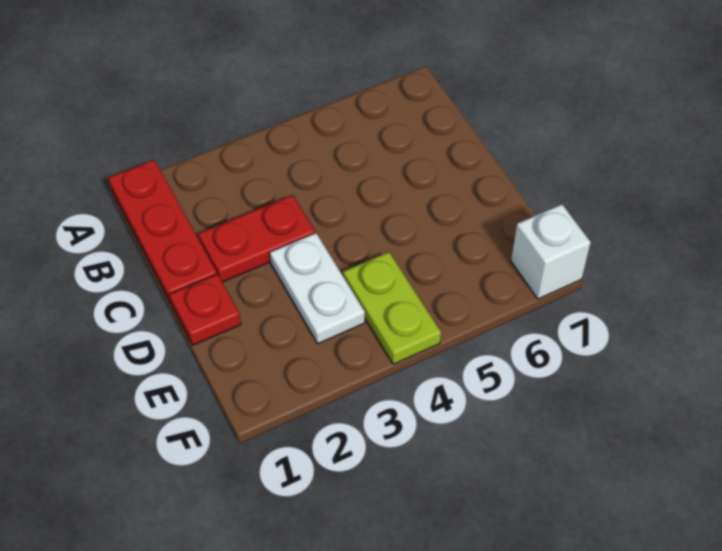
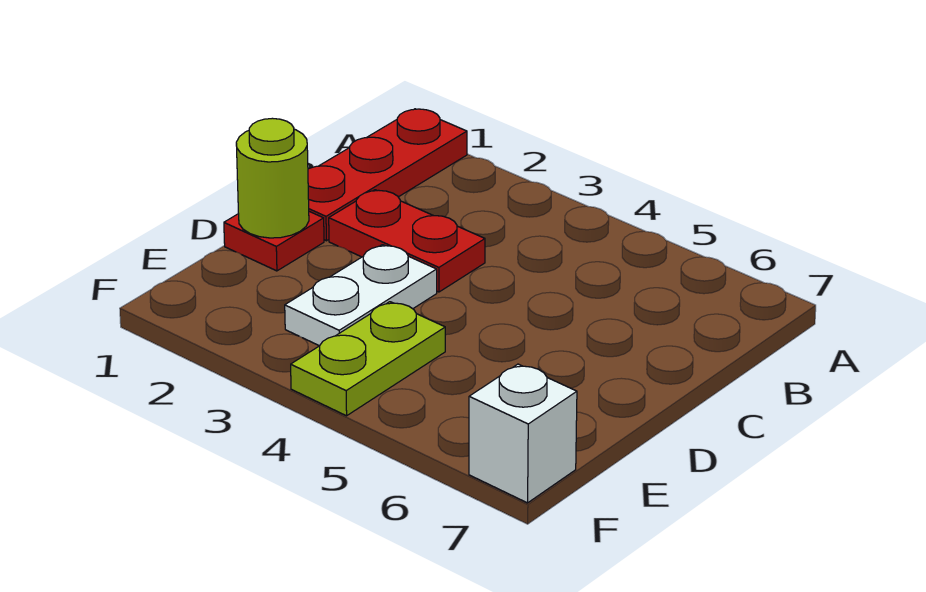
none -> lime round brick D1 level 2

